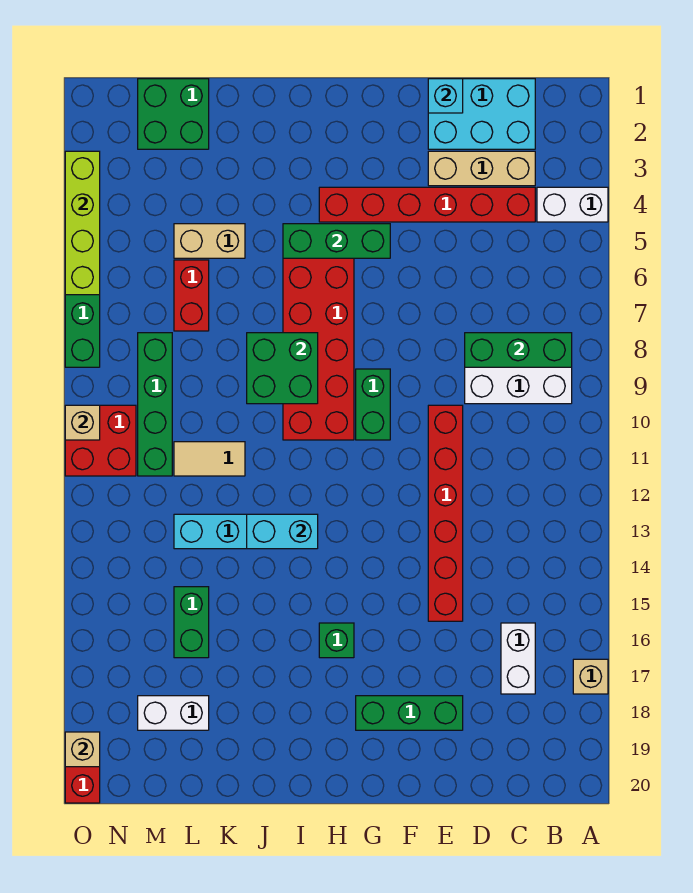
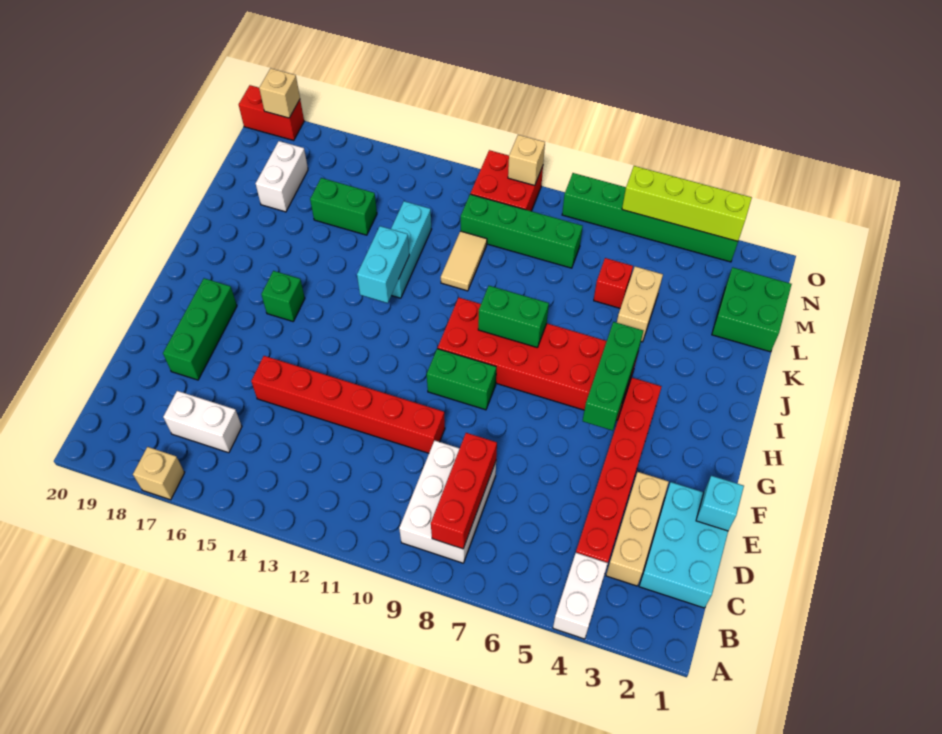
green brick B8:D8 level 2 -> red brick B8:D8 level 2
green brick I8:J9 level 2 -> green brick I8:I9 level 2
red brick L6:L7 level 1 -> red brick L6 level 1

